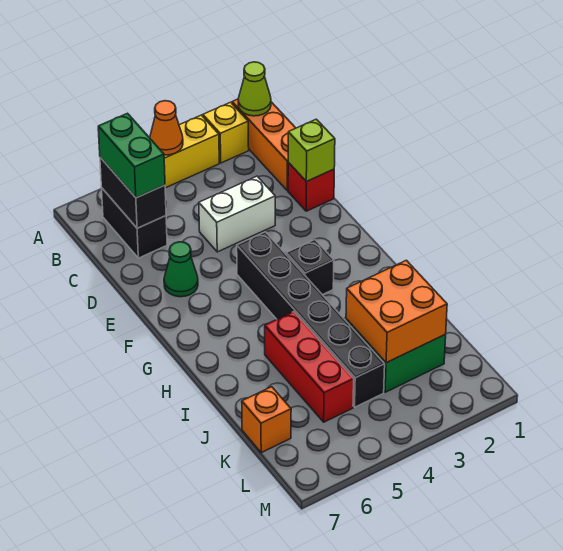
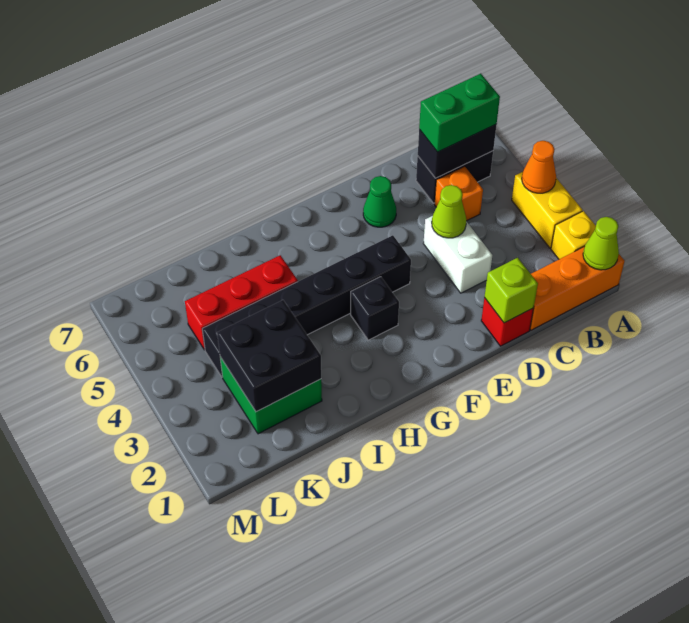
none -> lime cone D4 level 2
orange brick J2:K3 level 2 -> black brick J2:K3 level 2
orange brick K7 level 1 -> orange brick C5 level 1

